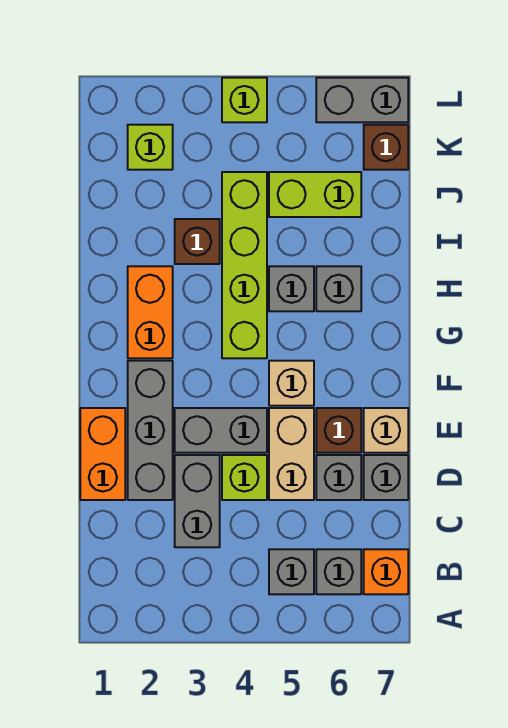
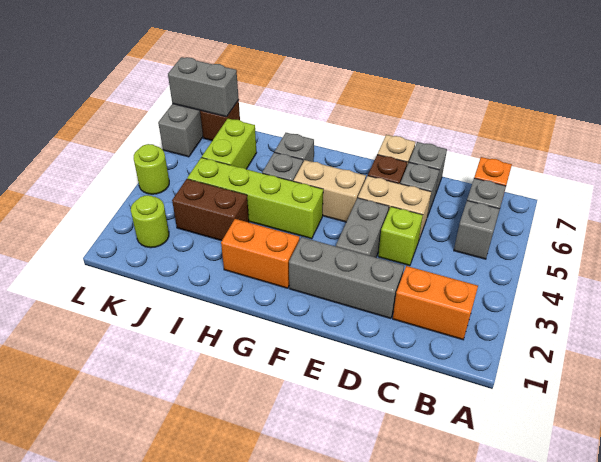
grey brick C3:D3 level 1 -> grey brick K7:L7 level 2
orange brick D1:E1 level 1 -> orange brick B2:C2 level 1
tan brick F5 level 1 -> tan brick F5:G5 level 1
brown brick I3 level 1 -> brown brick I3:J3 level 1
lime brick K2 level 1 -> lime round brick K2 level 1
lime brick L4 level 1 -> lime round brick L4 level 1

